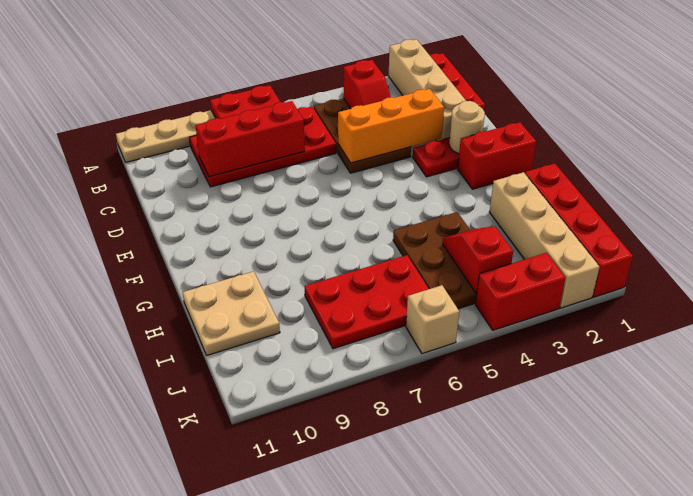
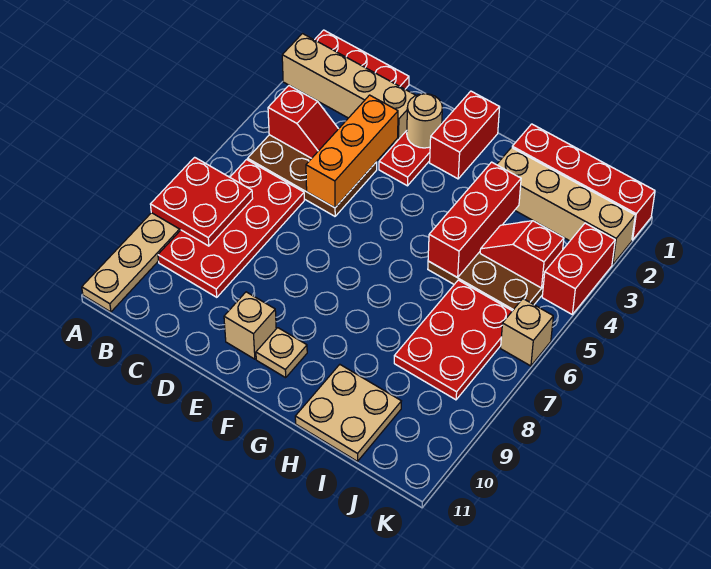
red brick C7:C9 level 2 -> red brick H3:H5 level 2
none -> tan brick E10 level 1
none -> tan plate F10 level 1

